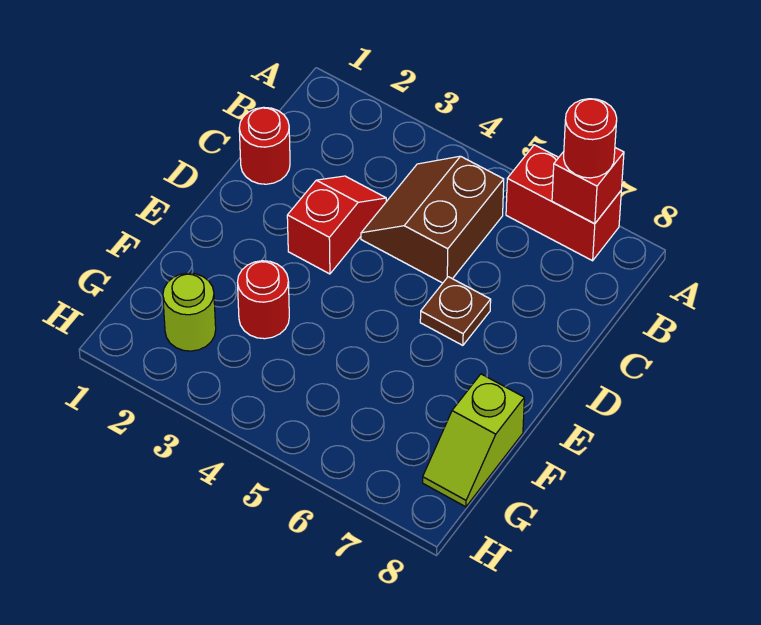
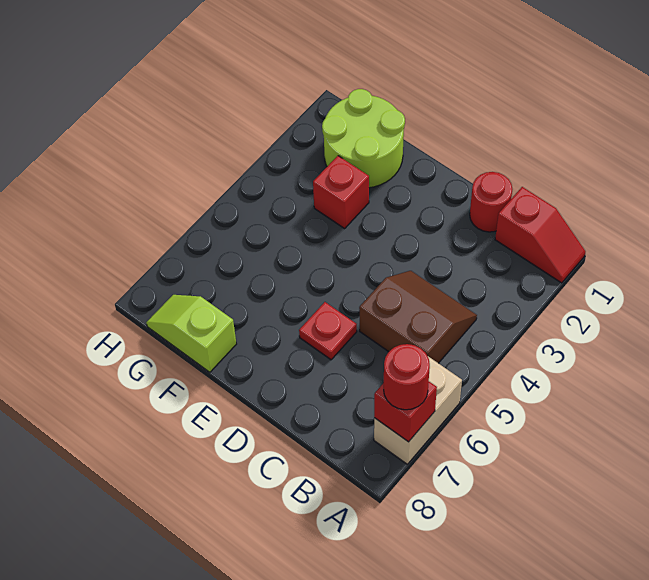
red brick A6:A7 level 1 -> tan brick A6:A7 level 1
red slope C3:D3 level 1 top D -> red slope A1:B1 level 1 top B
brown plate D6 level 1 -> red plate D6 level 1
red round brick F3 level 1 -> red brick F3 level 1
lime round brick G2 level 1 -> lime round brick F1:G2 level 1

